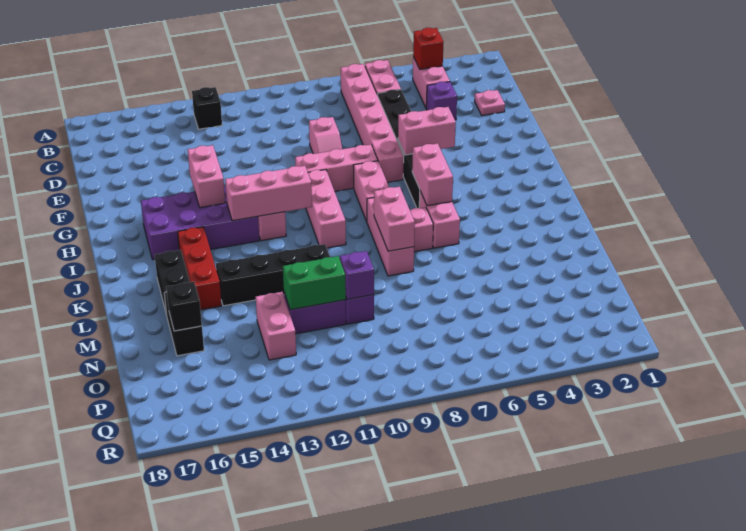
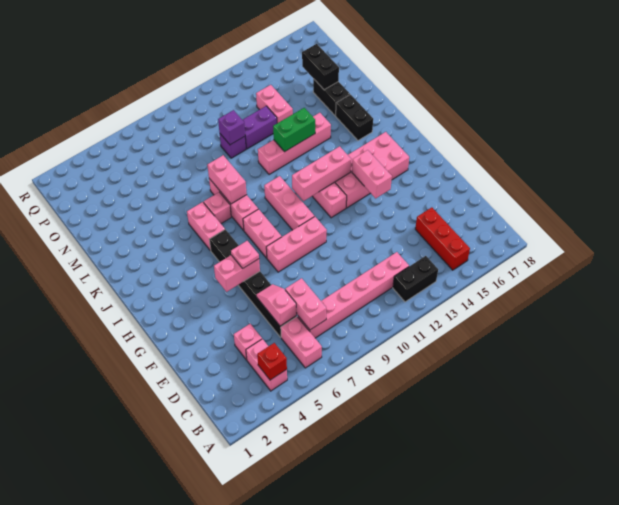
pink brick B7:G7 level 1 -> pink brick C7:C12 level 1
black brick B13 level 1 -> black brick B12:B13 level 1
pink plate D2 level 1 -> pink plate G6 level 3
purple brick D4 level 1 -> pink brick D4 level 1
pink slope E9:F9 level 1 top E -> pink slope D6:E6 level 2 top D
purple brick H13:I16 level 1 -> pink brick H13:I16 level 1
pink brick I6:J6 level 2 -> pink brick C7:D7 level 2
red brick J15:L15 level 1 -> red brick B15:D15 level 1
black brick L11:L14 level 1 -> pink brick L11:L14 level 1
green brick N11:N12 level 2 -> green brick L12:L13 level 2
black brick N16 level 2 -> black brick N16:O16 level 2

